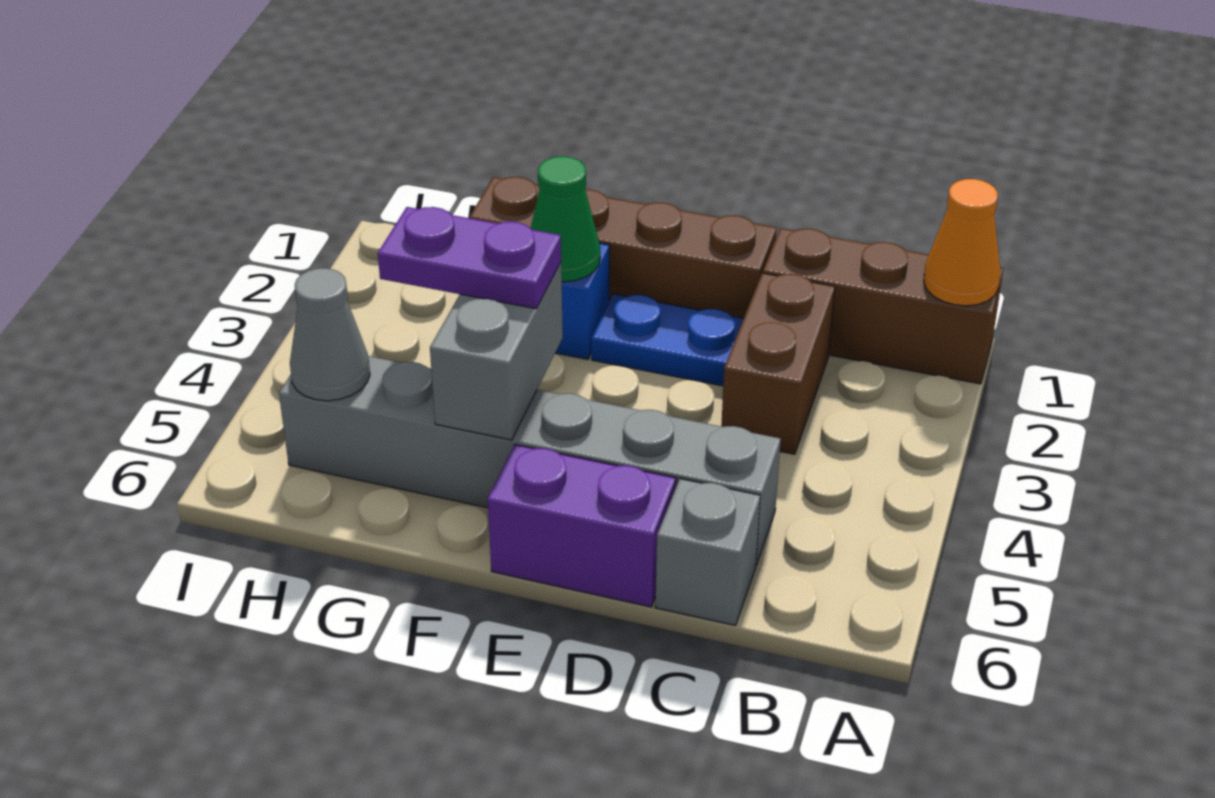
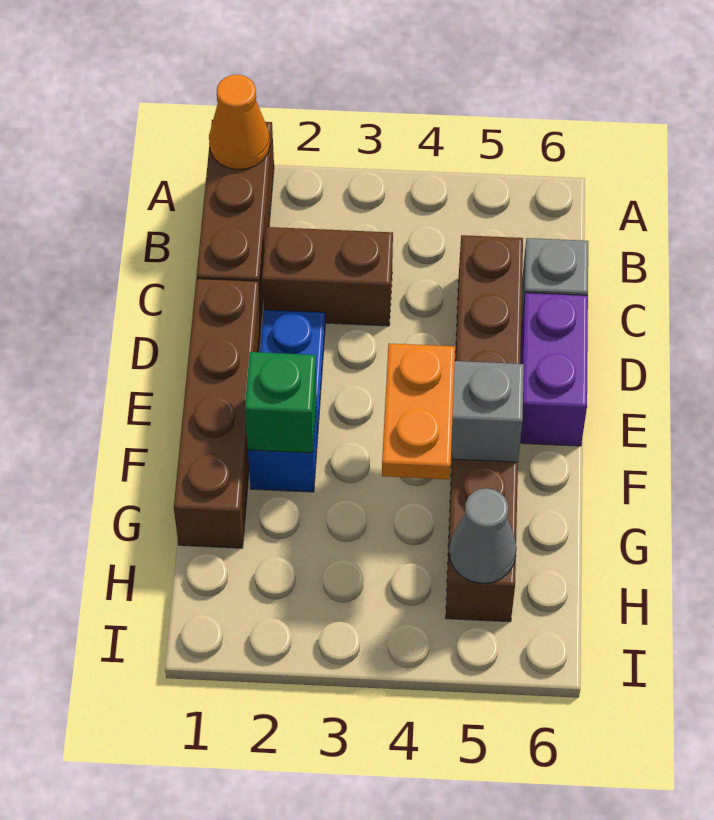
grey brick C5:H5 level 1 -> brown brick C5:H5 level 1
green cone F2 level 2 -> green brick F2 level 2
purple plate F4:G4 level 3 -> orange plate F4:G4 level 3

